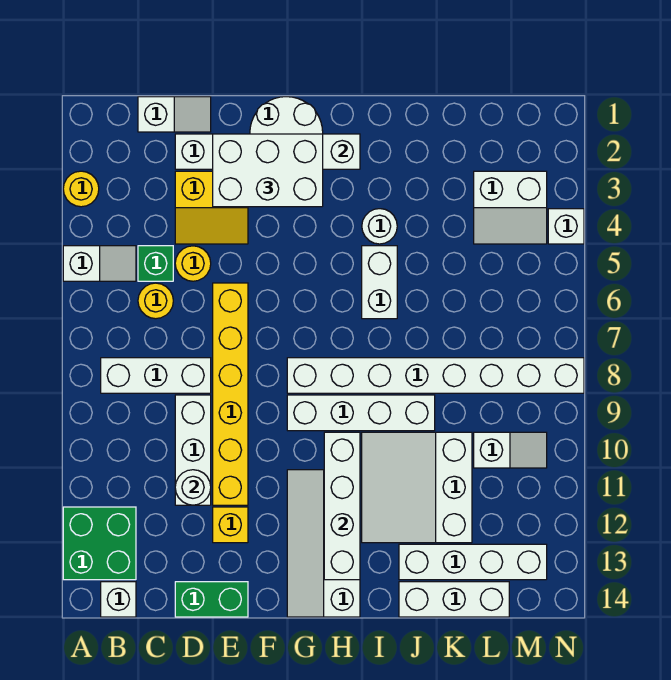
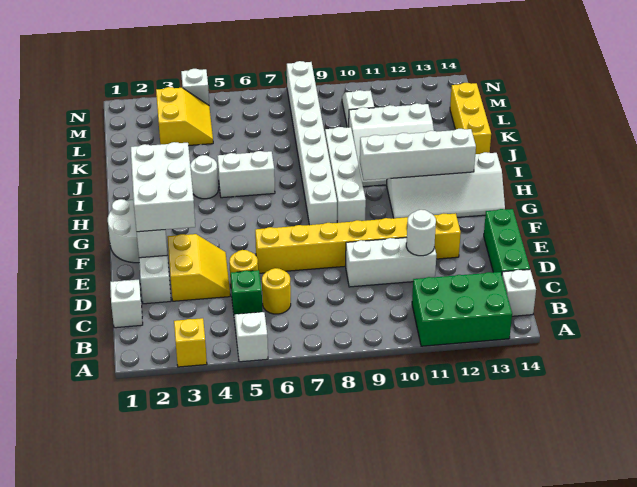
yellow round brick A3 level 1 -> yellow brick A3 level 1
green brick A12:B13 level 1 -> green brick A11:B13 level 1
white brick B8:D8 level 1 -> none
green brick D14:E14 level 1 -> green brick C14:E14 level 1
white brick J13:M13 level 1 -> none
white brick J14:L14 level 1 -> yellow brick J14:L14 level 1
white slope L3:M4 level 1 top 3 -> yellow slope L3:M4 level 1 top 3

